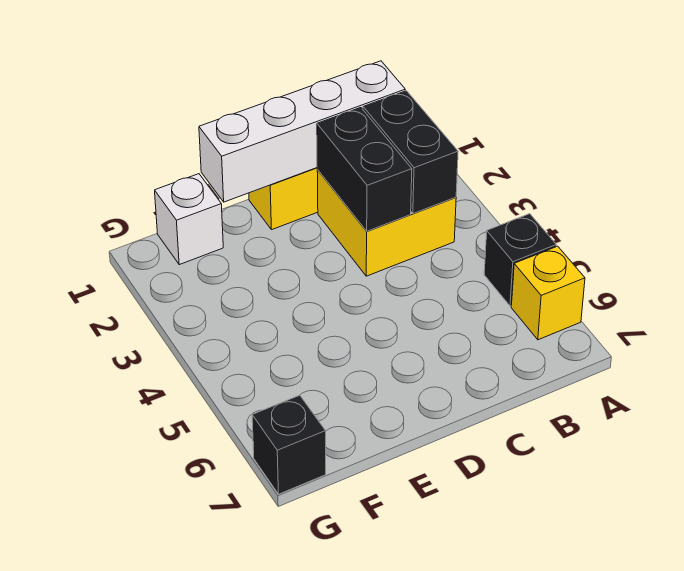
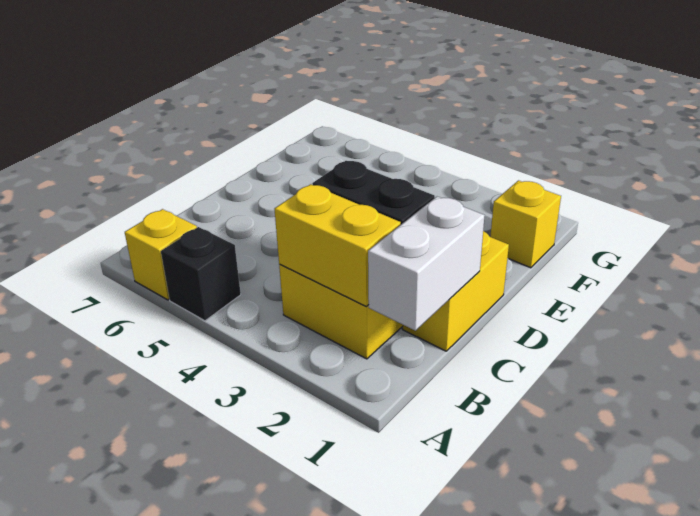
white brick B1:E1 level 2 -> white brick B1:C1 level 2
black brick B2:B3 level 2 -> yellow brick B2:B3 level 2
white brick F1 level 1 -> yellow brick F1 level 1
black brick G7 level 1 -> none

